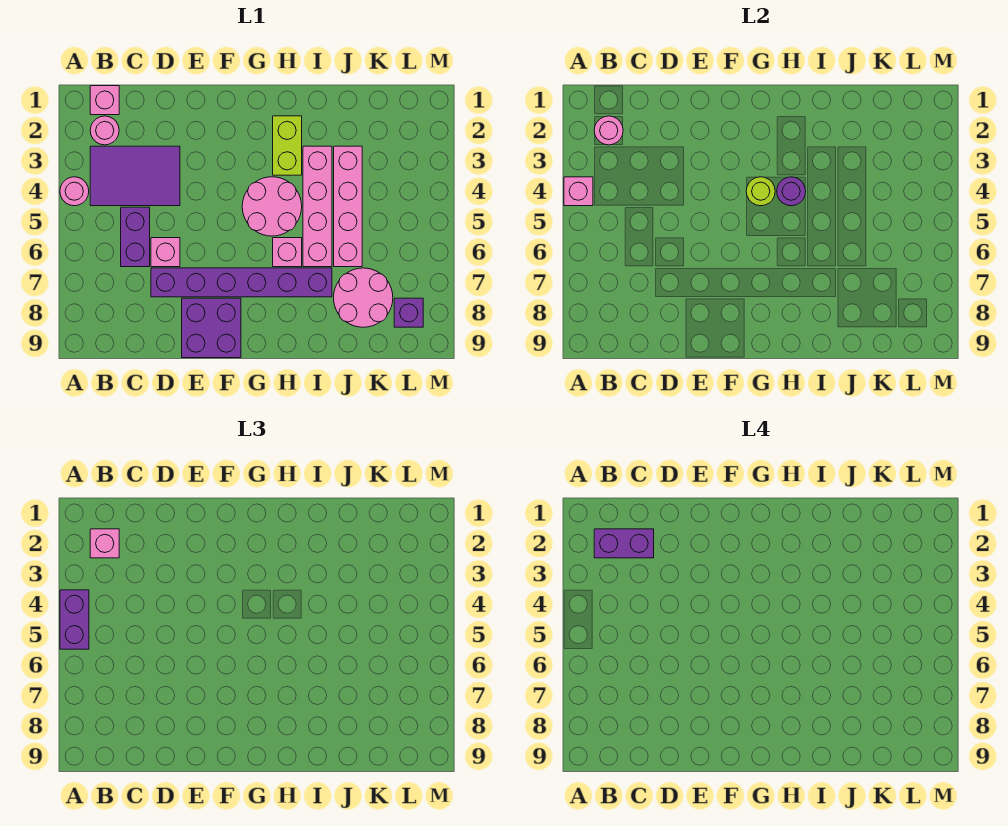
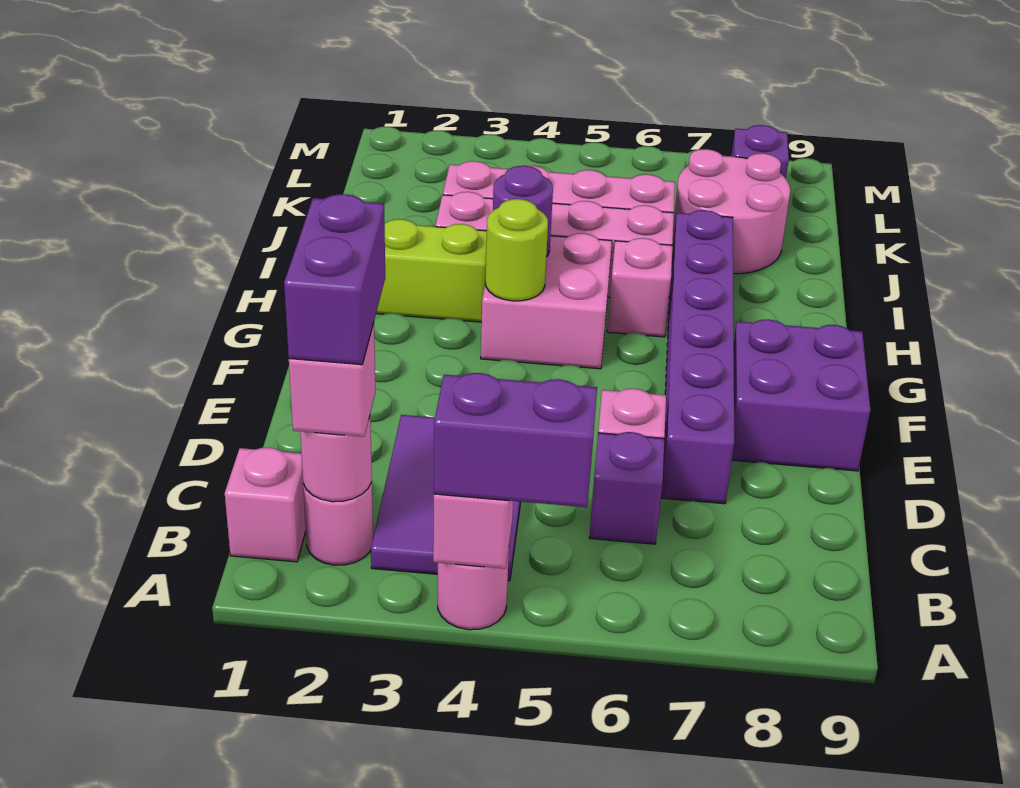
purple brick C5:C6 level 1 -> purple brick C6 level 1
pink round brick G4:H5 level 1 -> pink brick G4:H5 level 1

